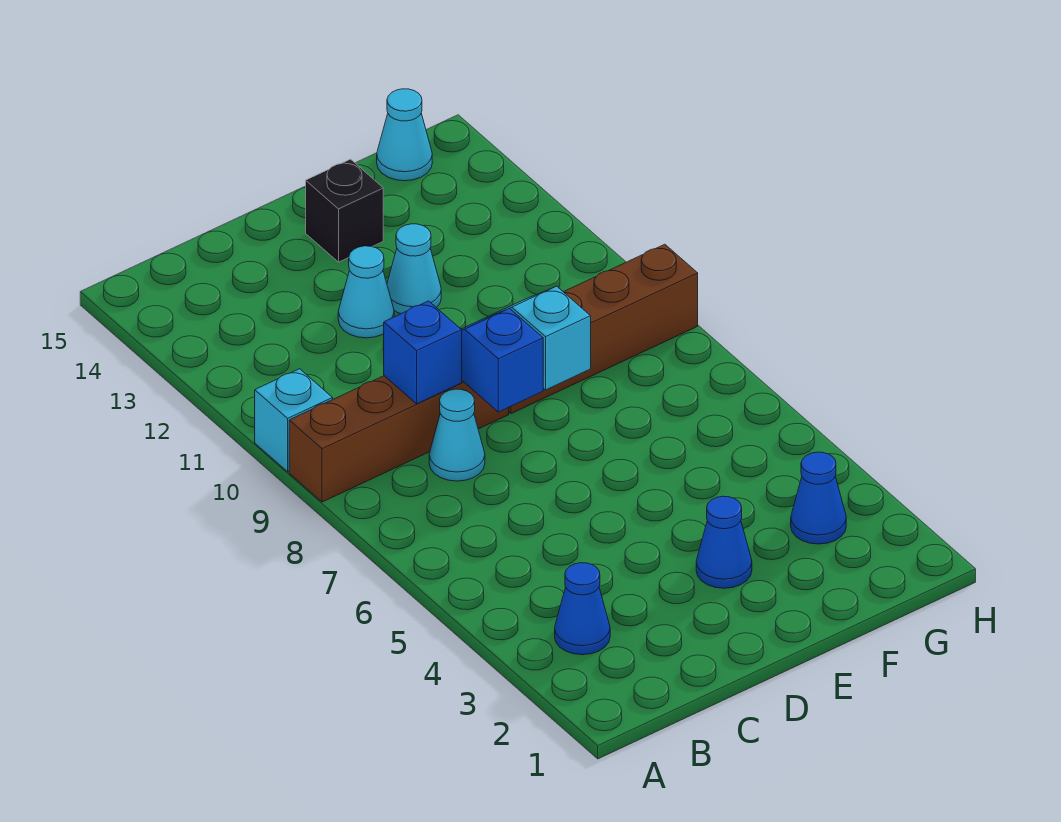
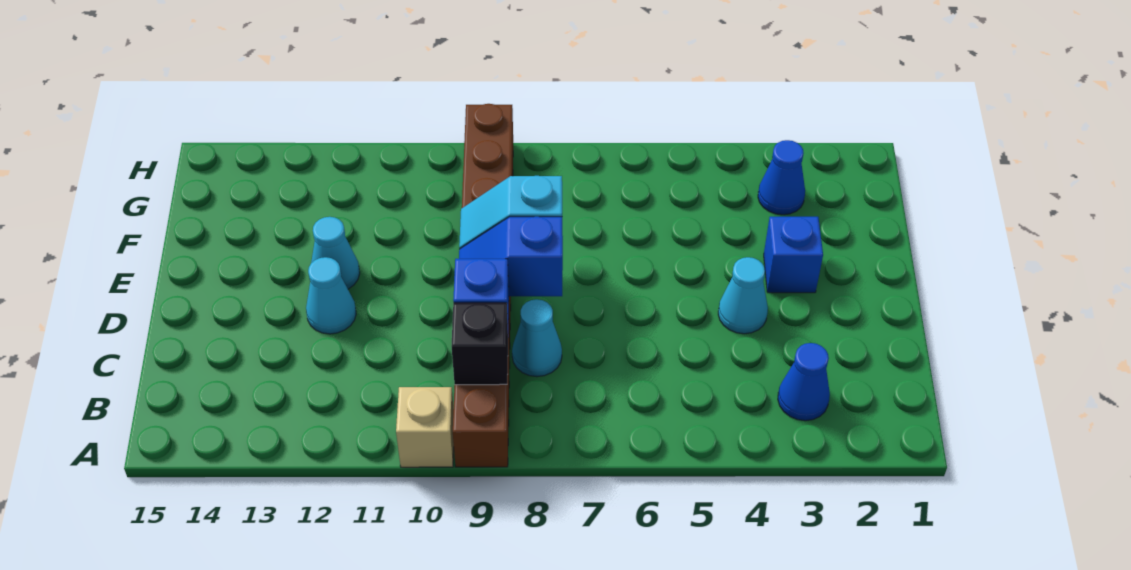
cyan brick A10 level 1 -> tan brick A10 level 1
blue cone E3 level 1 -> blue brick E3 level 1
black brick E14 level 1 -> black brick B9 level 2
cyan cone G15 level 1 -> cyan cone D4 level 1

